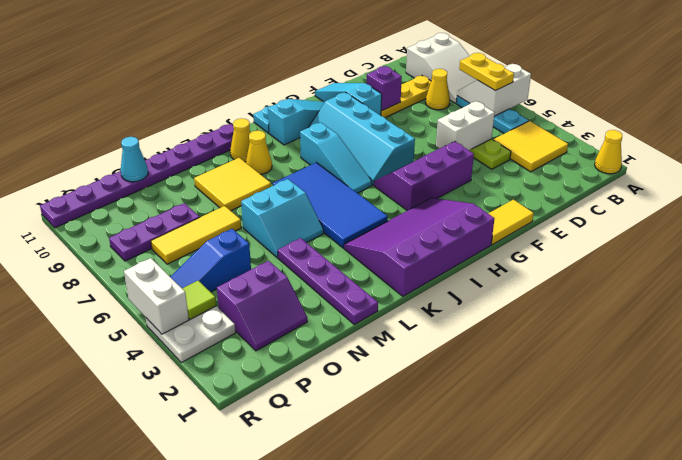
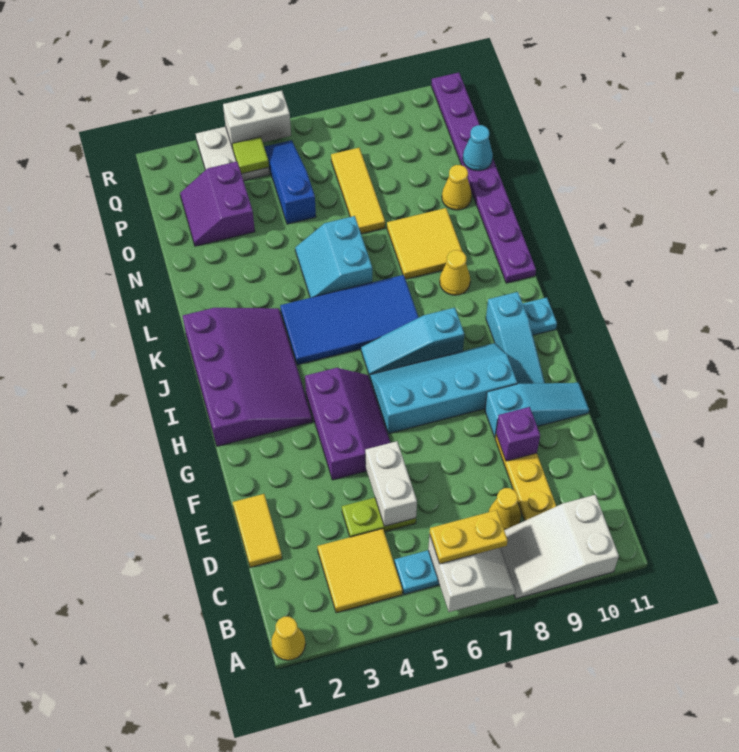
yellow tile F1:G1 level 1 -> yellow tile D1:E1 level 1
yellow cone K10 level 1 -> yellow cone N10 level 1
purple plate M1:M4 level 1 -> none
purple plate O8:Q8 level 1 -> none

